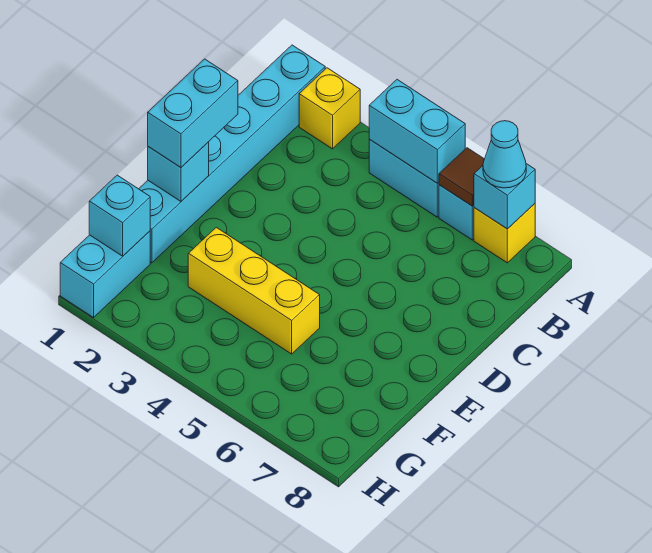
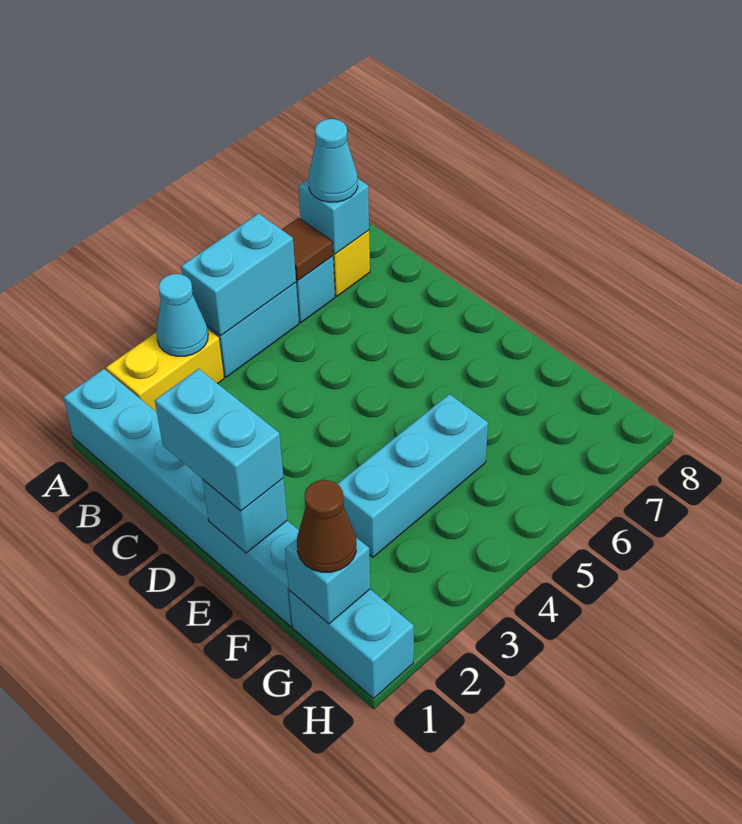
yellow brick A2 level 1 -> yellow brick A2:A3 level 1
none -> cyan cone A3 level 2
yellow brick F3:F5 level 1 -> cyan brick F3:F5 level 1
none -> brown cone G1 level 3

